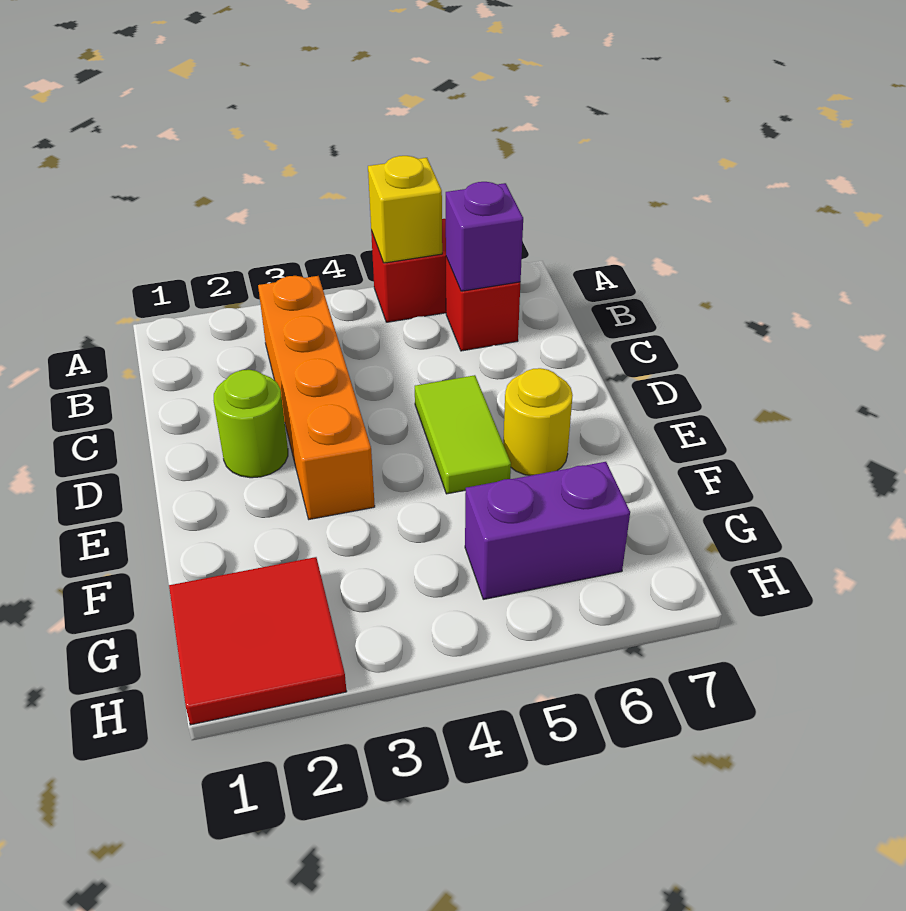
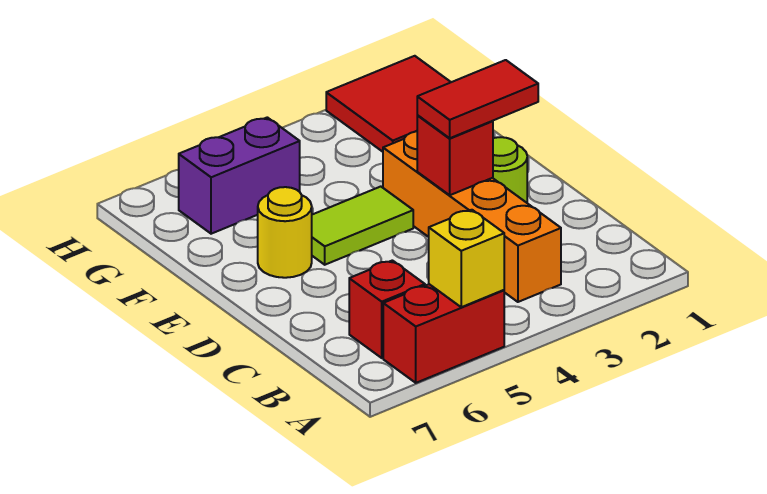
purple brick B6 level 2 -> none
none -> red tile D2:D3 level 3
none -> red brick D3 level 2
lime tile D5:E5 level 1 -> lime tile E4:E5 level 1

